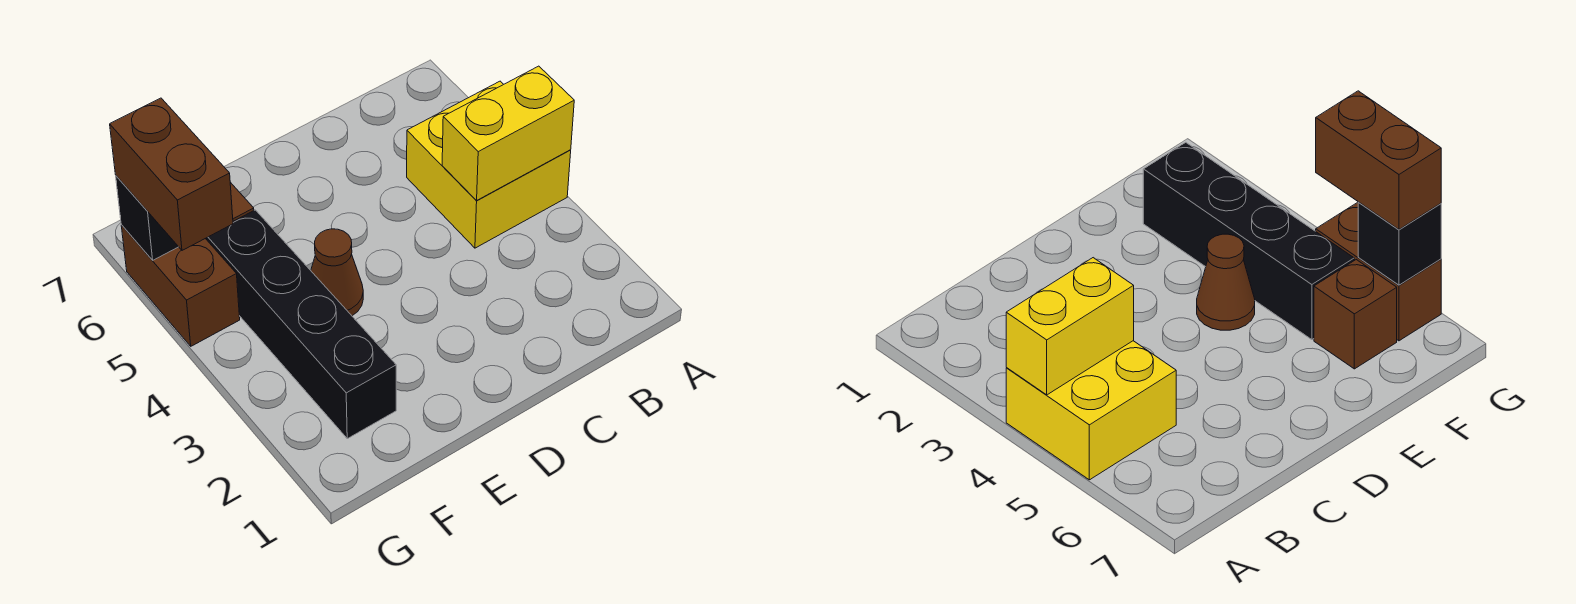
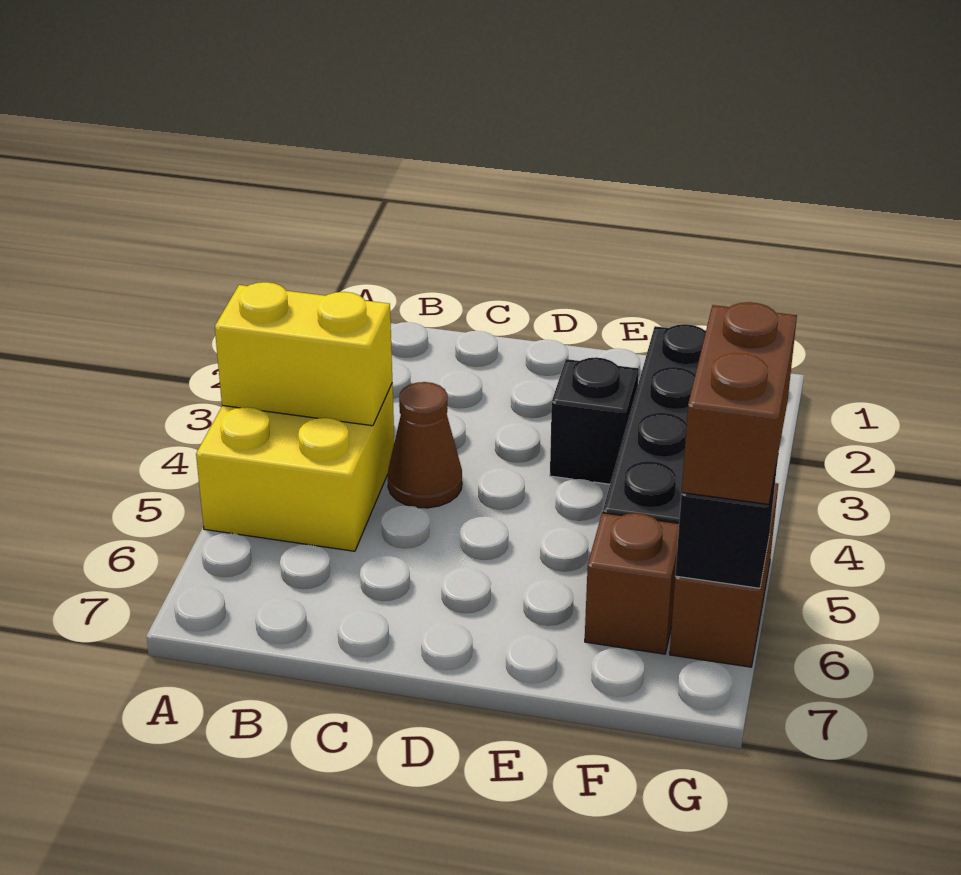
none -> black brick E3 level 1
brown cone E4 level 1 -> brown cone C4 level 1

